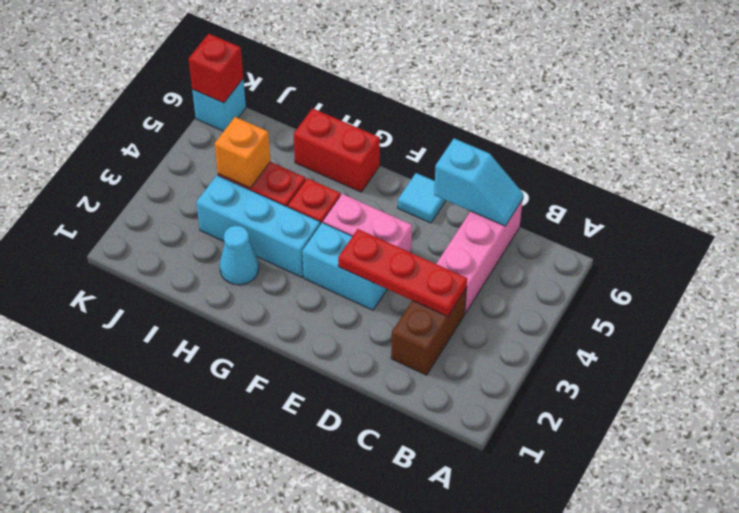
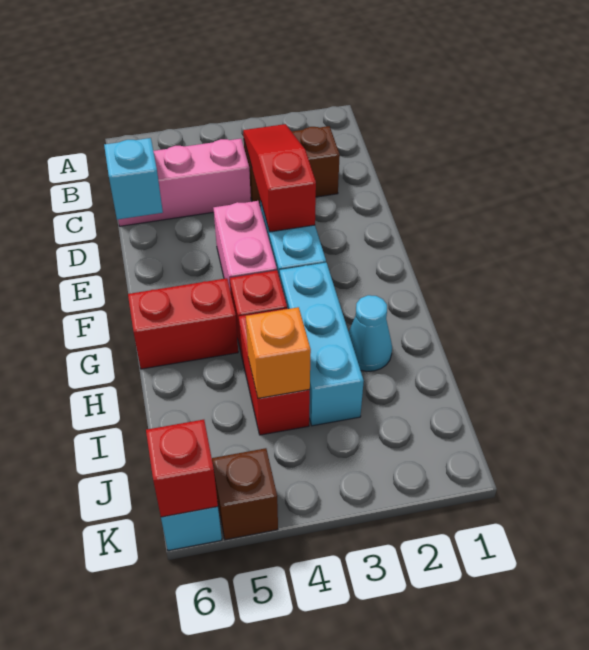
red plate C3:E3 level 2 -> red slope C3:E3 level 2 top E
cyan tile E6 level 1 -> none
red brick G6:H6 level 1 -> red brick G5:G6 level 1
none -> brown brick K5 level 1

